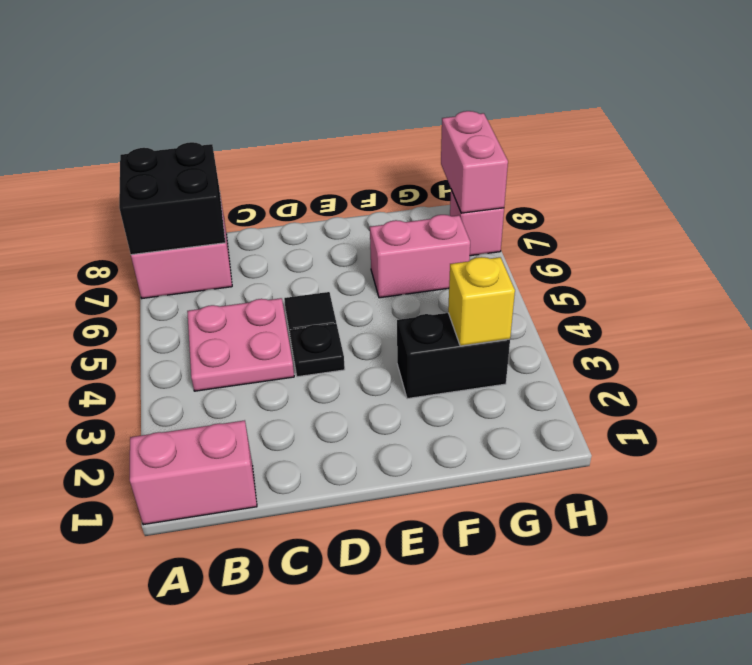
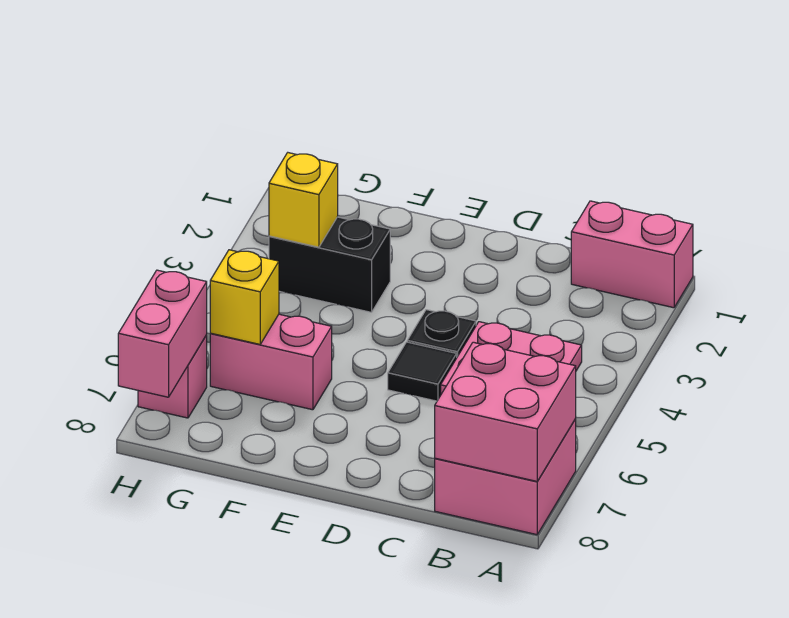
black brick A7:B8 level 2 -> pink brick A7:B8 level 2
none -> yellow brick G6 level 2

